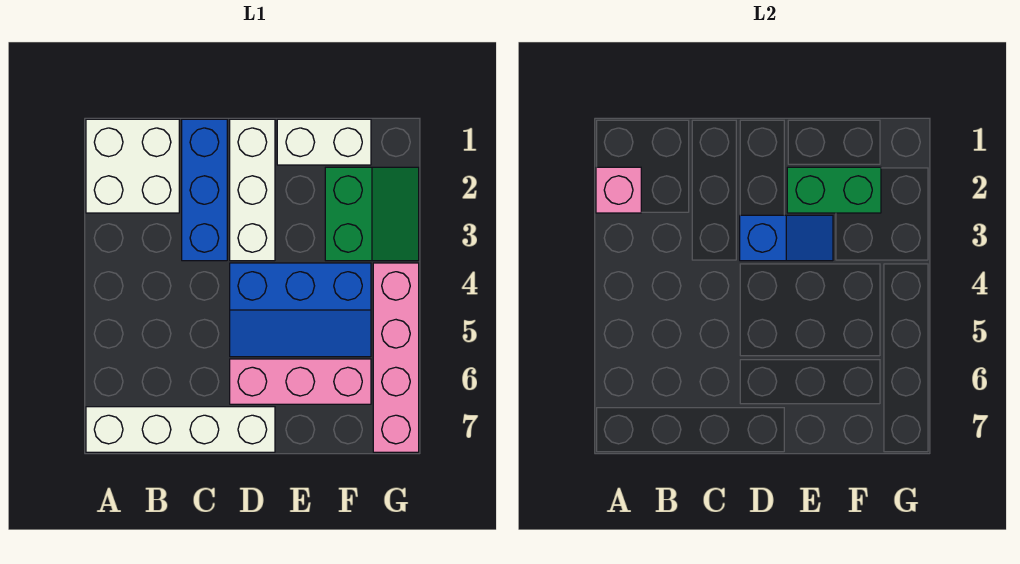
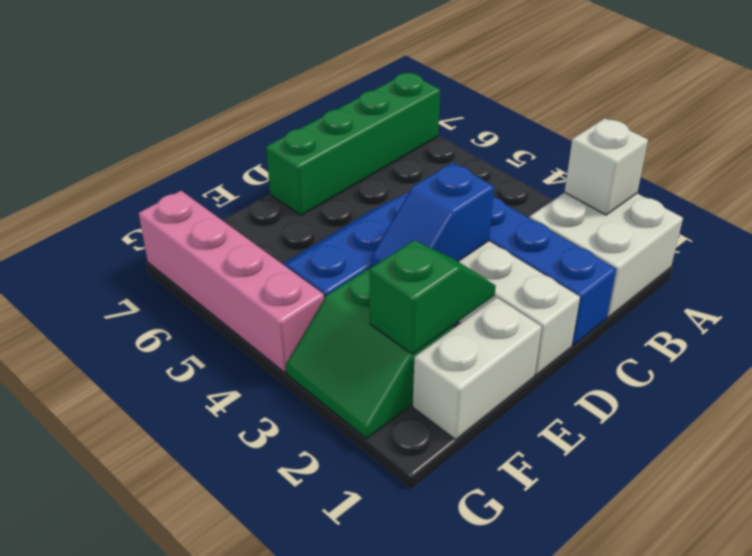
pink brick A2 level 2 -> white brick A2 level 2
white brick A7:D7 level 1 -> green brick A7:D7 level 1
pink brick D6:F6 level 1 -> none
green brick E2:F2 level 2 -> green slope E2:F2 level 2 top F

